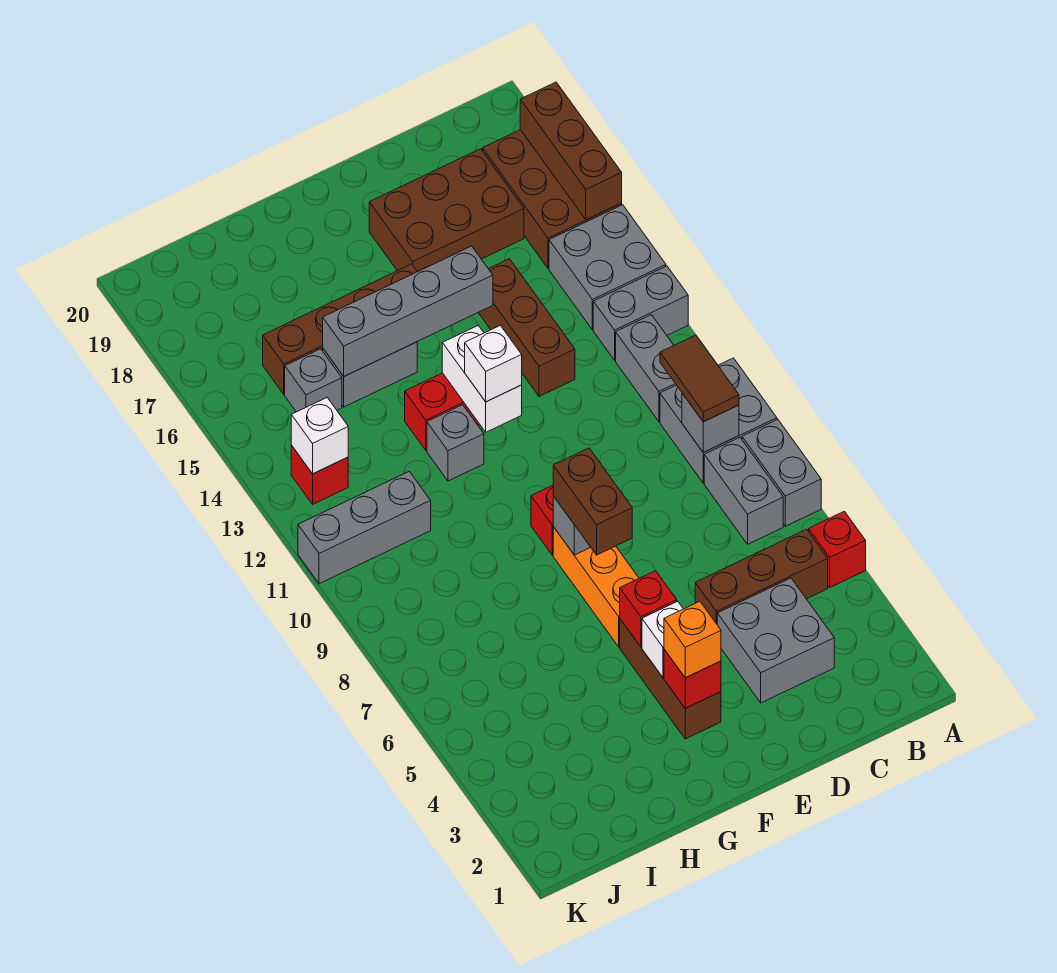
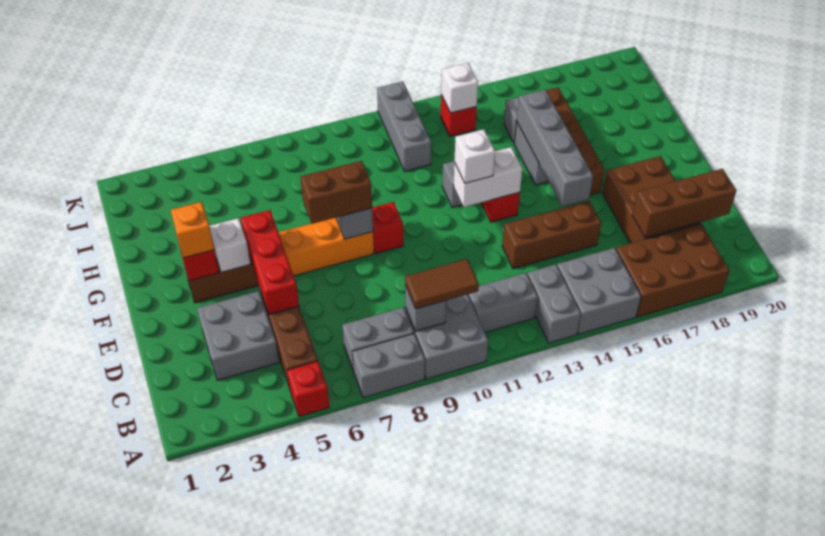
brown brick A16:A18 level 2 -> brown brick C17:C19 level 2
red brick F5 level 2 -> red brick D5:F5 level 2

